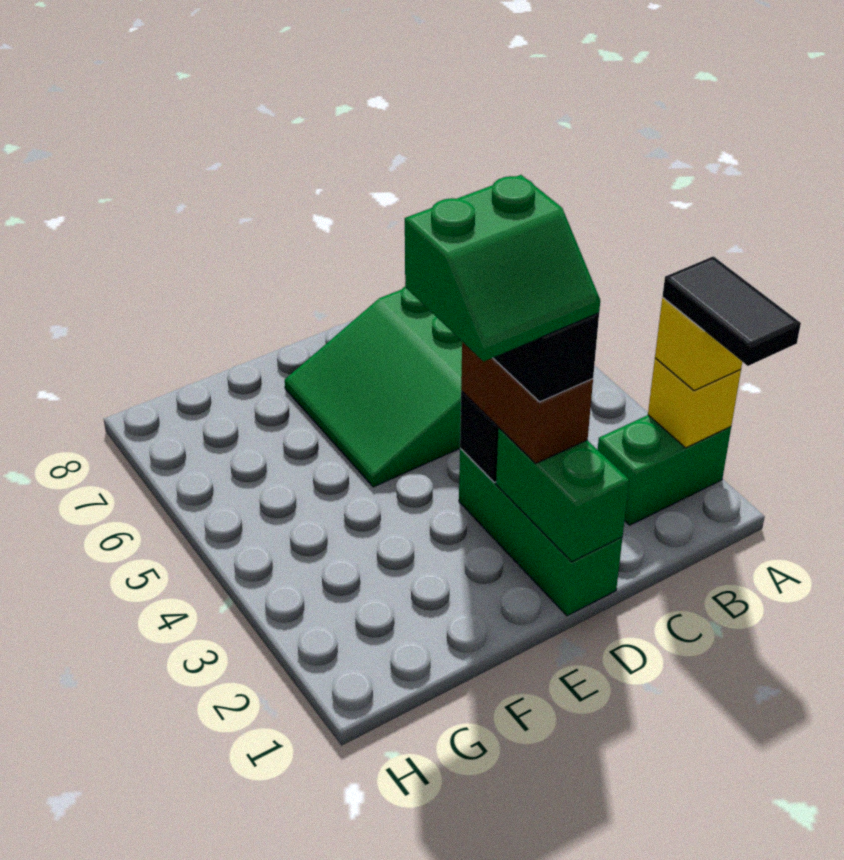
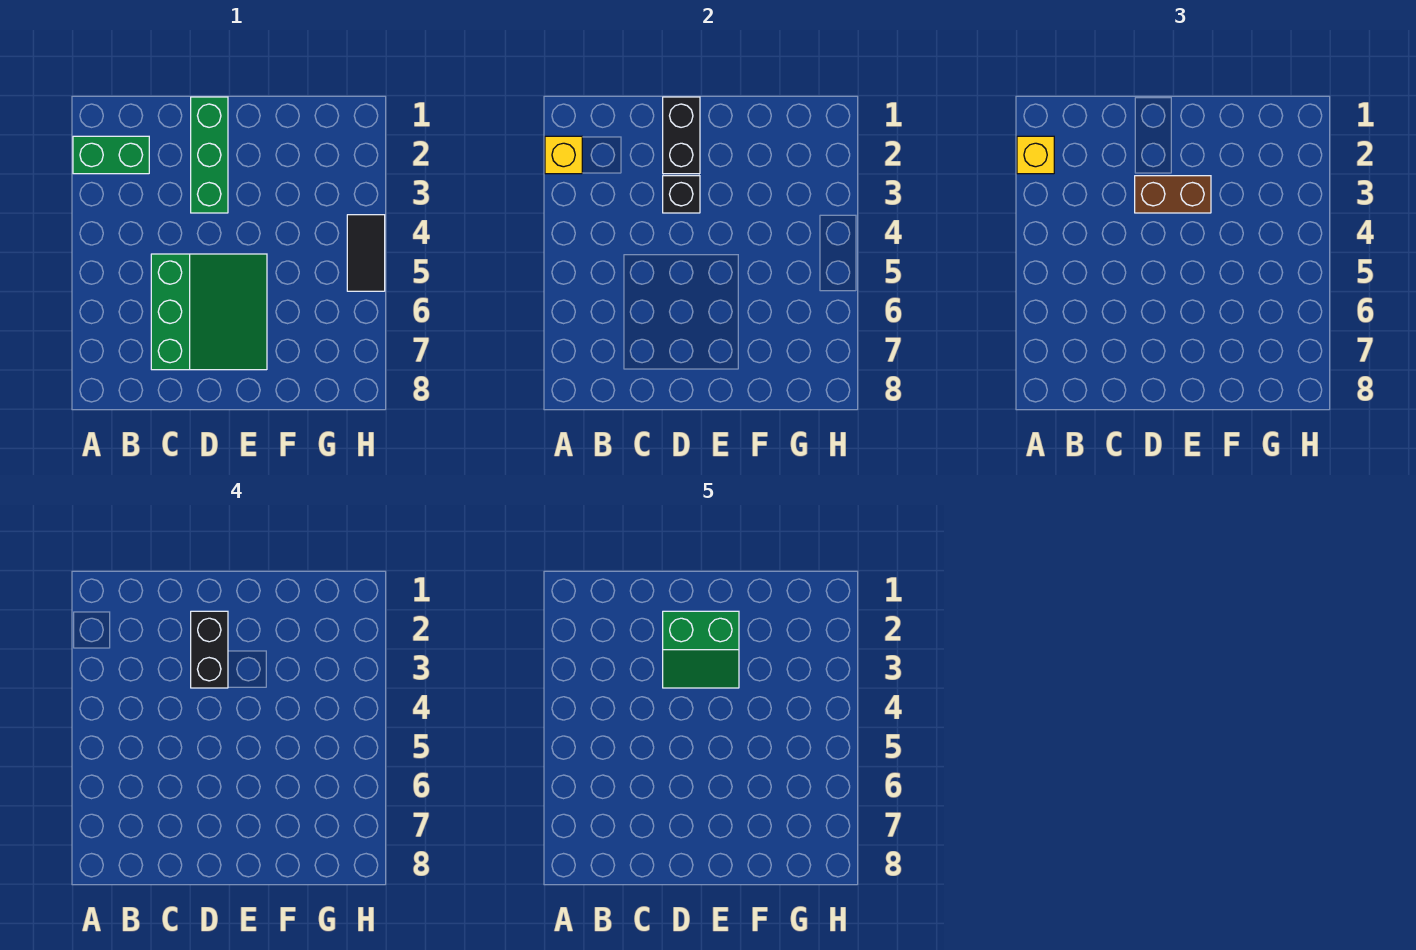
black tile A1:A2 level 4 -> black tile H4:H5 level 1
green brick D1:D2 level 2 -> black brick D1:D2 level 2
brown brick D2:D3 level 3 -> brown brick D3:E3 level 3
green slope D2:E3 level 5 top 3 -> green slope D2:E3 level 5 top 2

